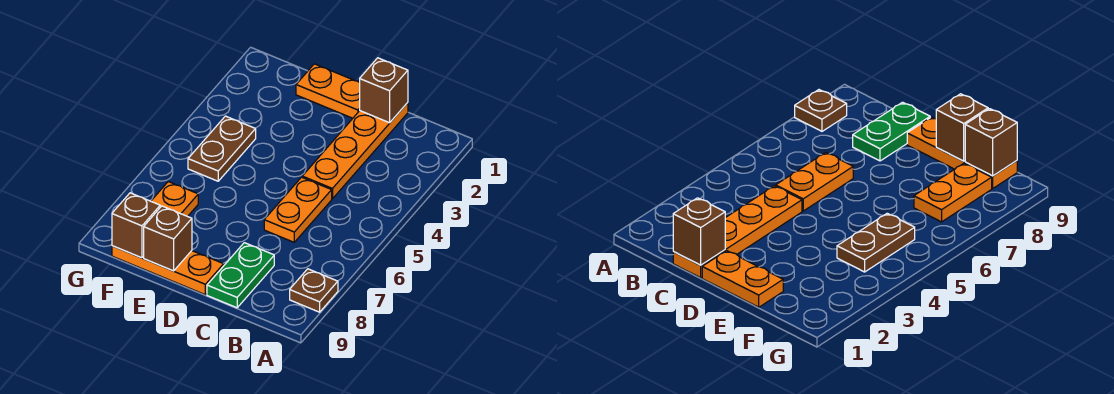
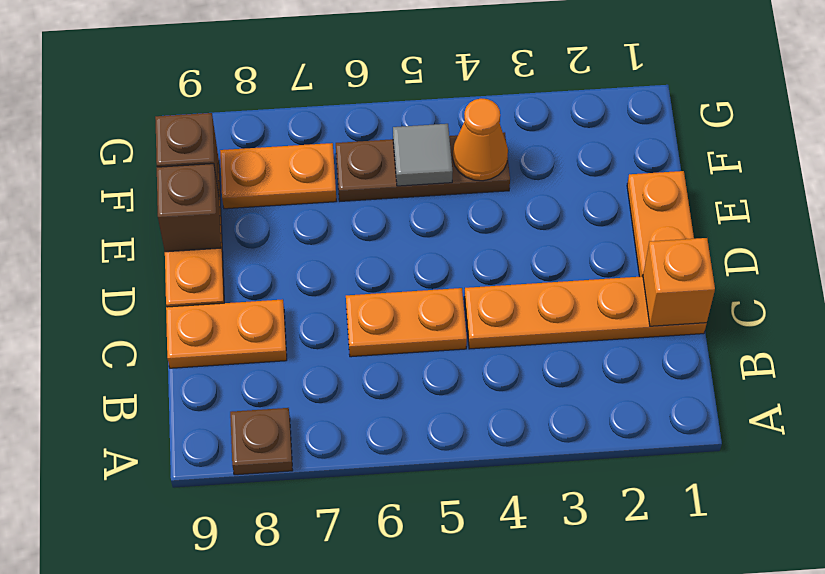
brown brick C1 level 2 -> orange brick C1 level 2
green plate C8:C9 level 1 -> orange plate C8:C9 level 1
brown plate F4:F5 level 1 -> brown plate F4:F6 level 1
none -> orange cone F4 level 2
none -> grey tile F5 level 2

